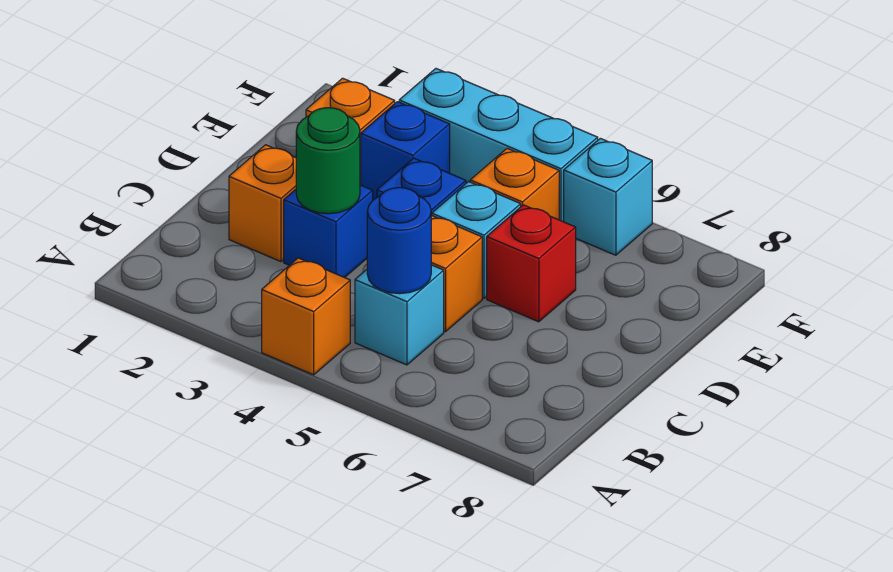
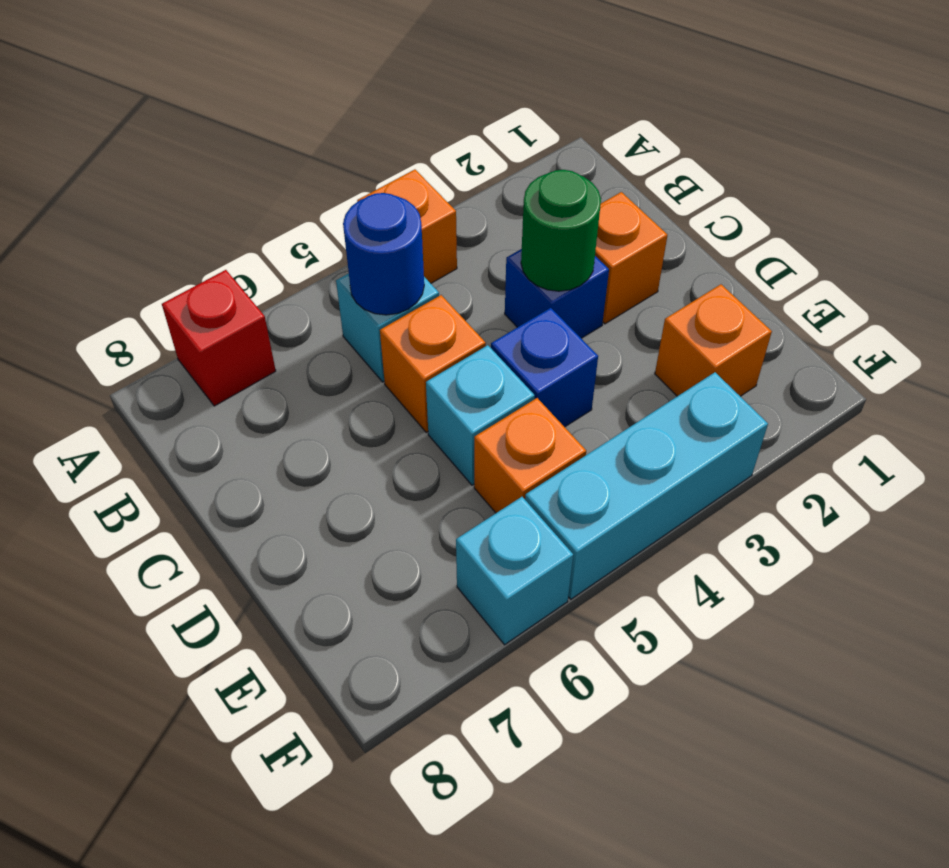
red brick D6 level 1 -> red brick A7 level 1
blue brick E3 level 1 -> none

